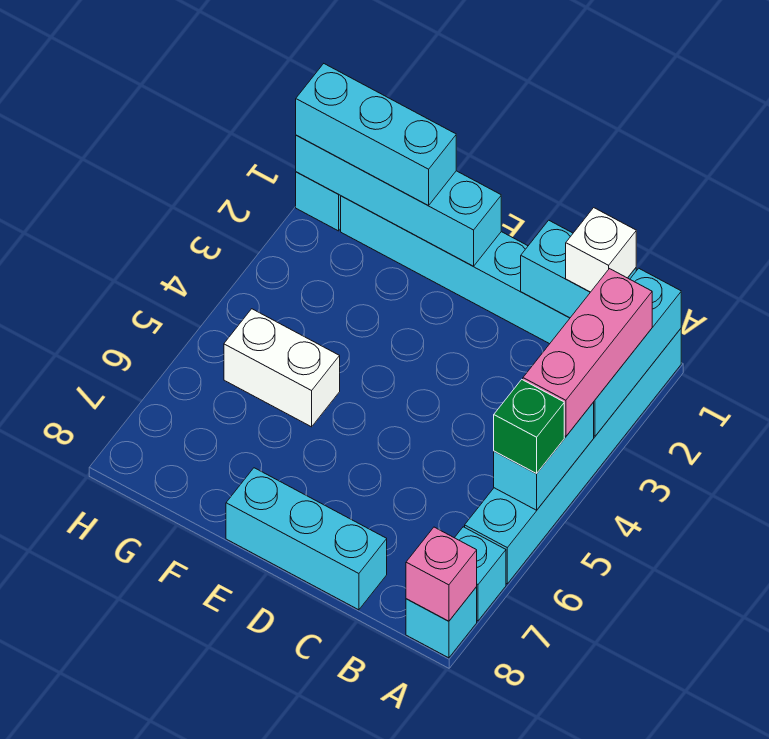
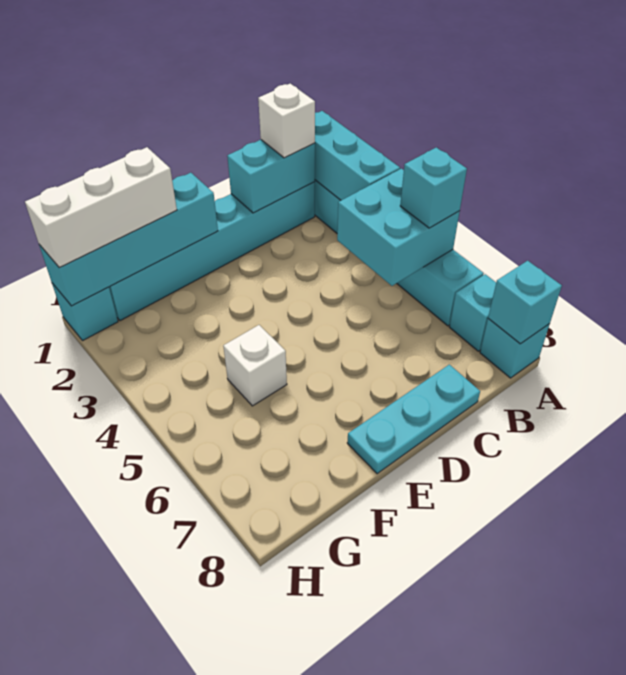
pink brick A2:A4 level 3 -> none
cyan brick A4:A5 level 2 -> cyan brick A4:B5 level 2
green brick A5 level 3 -> cyan brick A5 level 3
pink brick A8 level 2 -> cyan brick A8 level 2
cyan brick C8:E8 level 1 -> cyan plate C8:E8 level 1
cyan brick F1:H1 level 3 -> white brick F1:H1 level 3
white brick F5:G5 level 1 -> white brick F5 level 1

